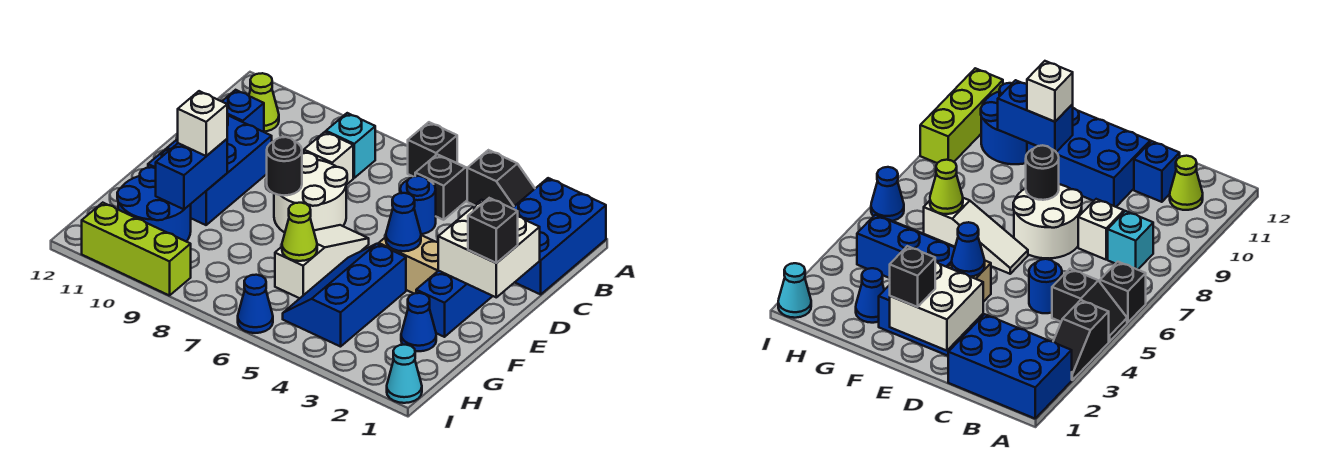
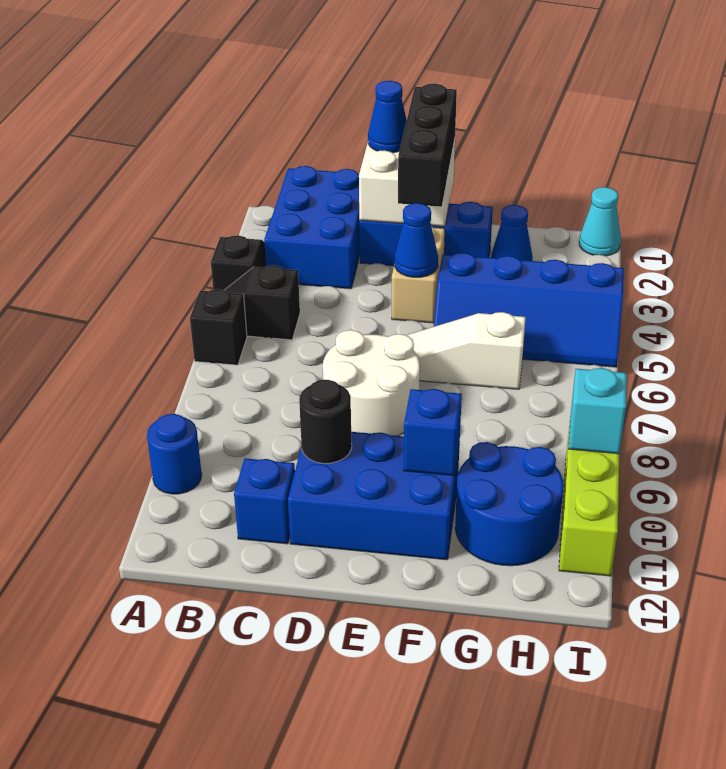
blue brick A1:C2 level 1 -> blue brick B1:C3 level 1
cyan brick B8 level 1 -> cyan brick I9 level 2
lime cone B11 level 1 -> none
blue round brick C5 level 1 -> blue round brick A10 level 1
white brick C8 level 1 -> none
black brick E1 level 3 -> black brick E1:E3 level 3
black round brick E8 level 2 -> black round brick D10 level 2
blue slope F4:H5 level 1 top 4 -> blue slope F4:I5 level 1 top 4
blue brick F10:G10 level 2 -> blue brick F10 level 2
white brick F10 level 3 -> none
lime cone G6 level 2 -> none
blue cone I6 level 1 -> blue cone D1 level 3

